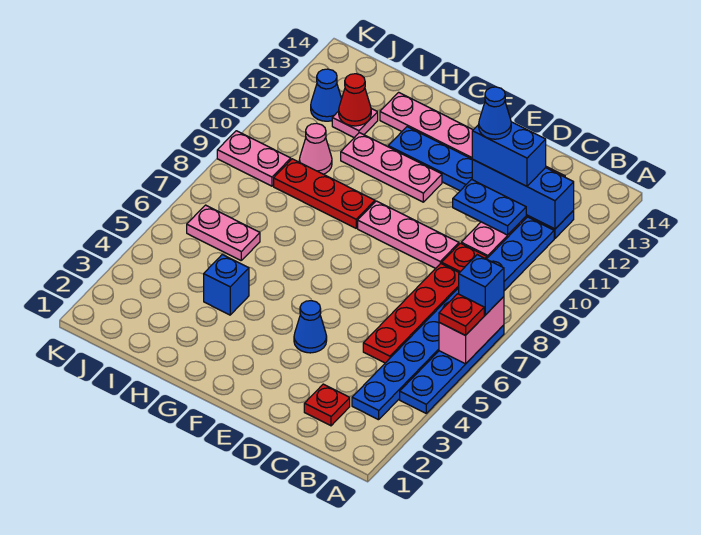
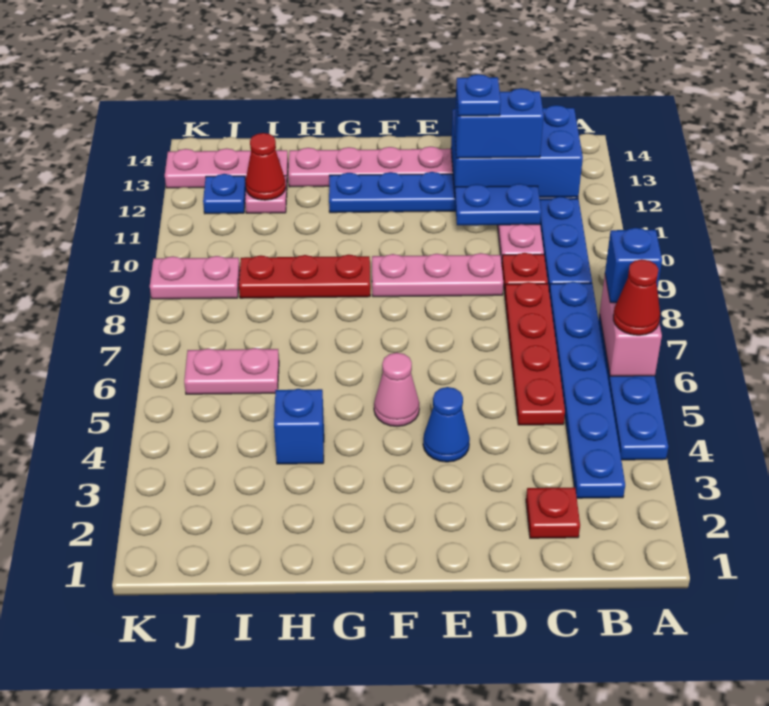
red plate A6 level 3 -> red cone A6 level 3
blue brick B12:D12 level 2 -> blue brick B12:D13 level 2
blue cone D12 level 4 -> blue plate D12 level 4
pink plate F11:H11 level 1 -> pink plate I13:K13 level 1
pink cone I10 level 1 -> pink cone F5 level 1
blue cone J12 level 1 -> blue plate J12 level 1

